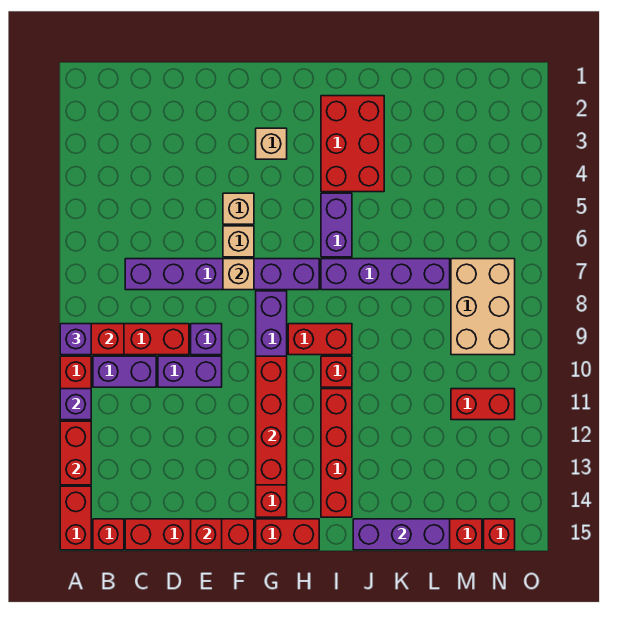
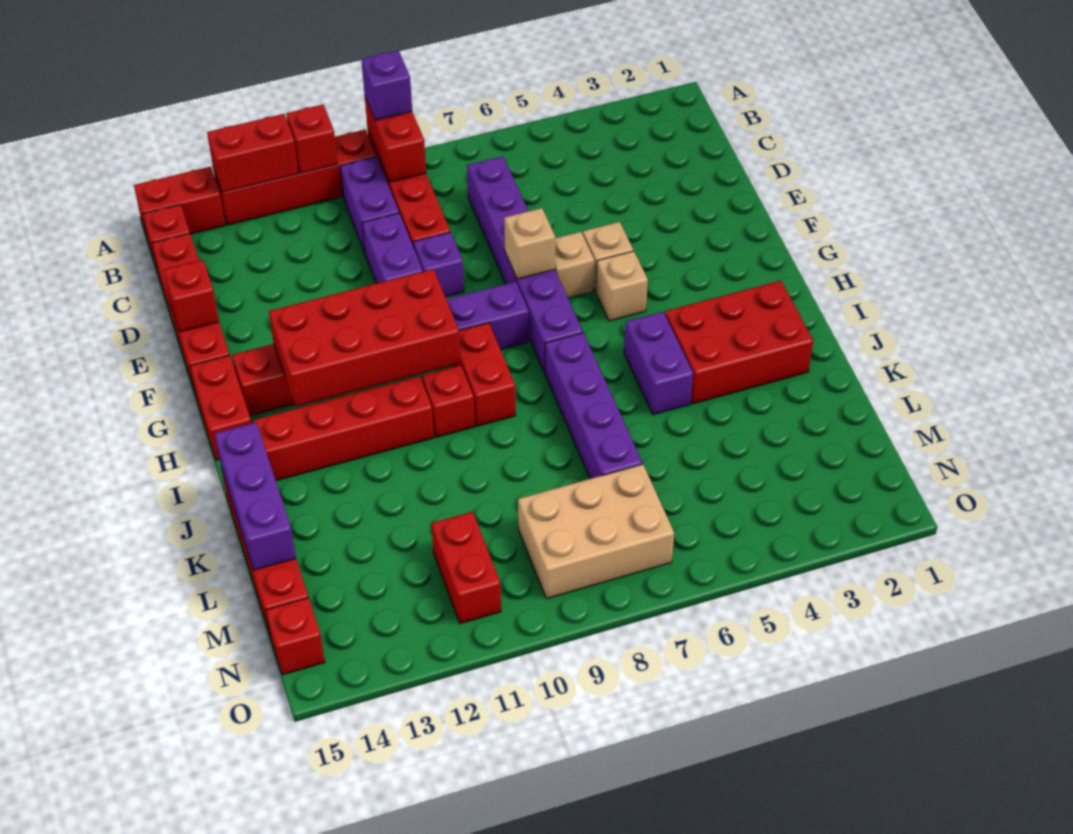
purple brick A11 level 2 -> red brick A11 level 2
tan brick G3 level 1 -> tan brick G5 level 1
red brick G10:G13 level 2 -> red brick G10:H13 level 2
purple brick I5:I6 level 1 -> purple brick I5:J5 level 1

